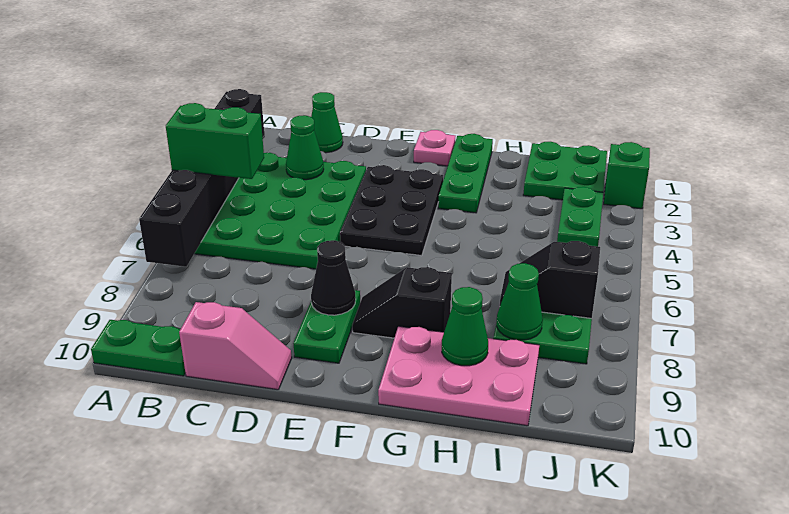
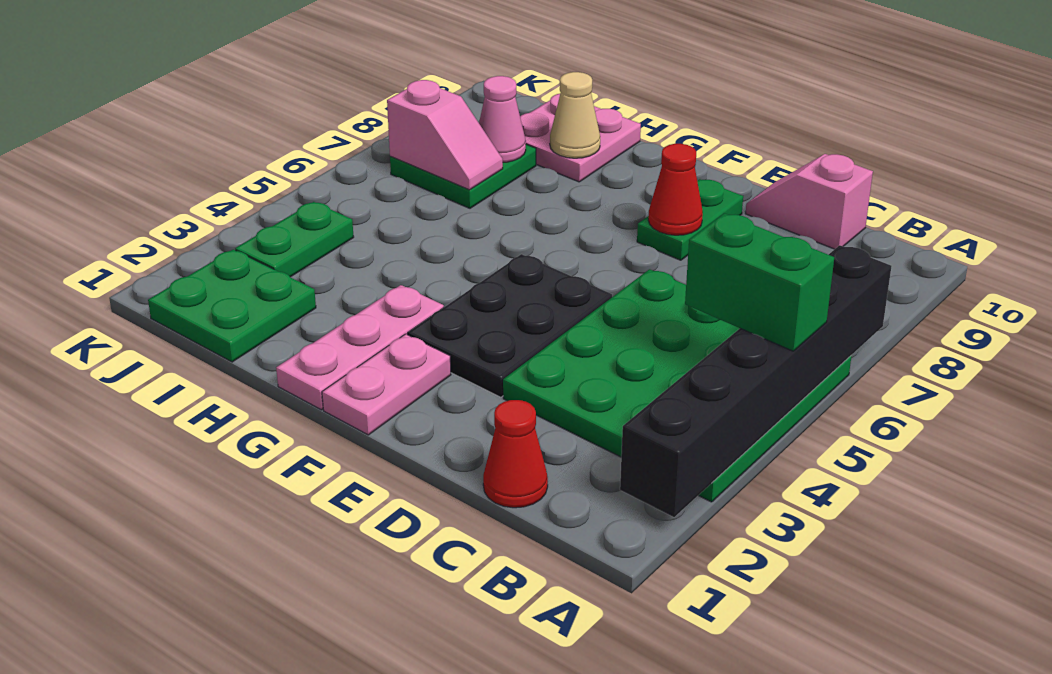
green plate A10:B10 level 1 -> none
green cone C1 level 1 -> red cone C1 level 1
green cone C3 level 2 -> none
black cone E8 level 2 -> red cone E8 level 2
pink plate F1 level 1 -> pink plate F1:F2 level 1
black slope F8:G8 level 1 top G -> none
green plate G1:G3 level 1 -> pink plate G1:G3 level 1
pink plate G9:I10 level 1 -> pink plate H9:I10 level 1
green cone H9 level 2 -> tan cone H9 level 2
black slope I7:J7 level 2 top J -> pink slope I7:J7 level 2 top J
green cone I8 level 2 -> pink cone I8 level 2
green brick K2 level 1 -> none

